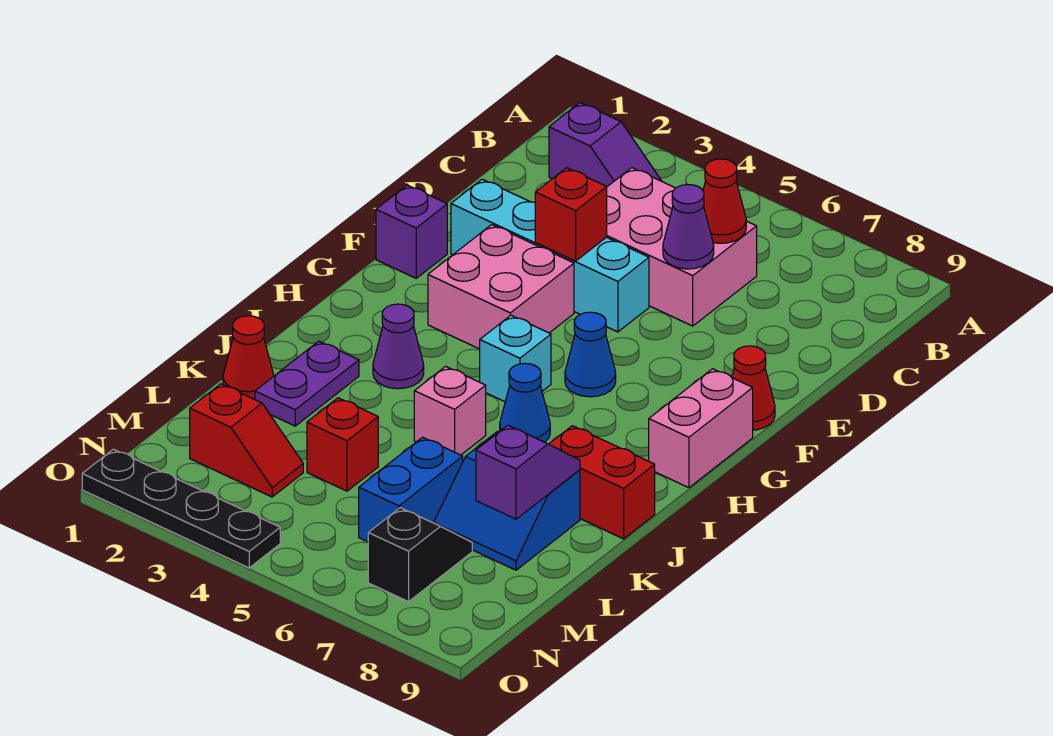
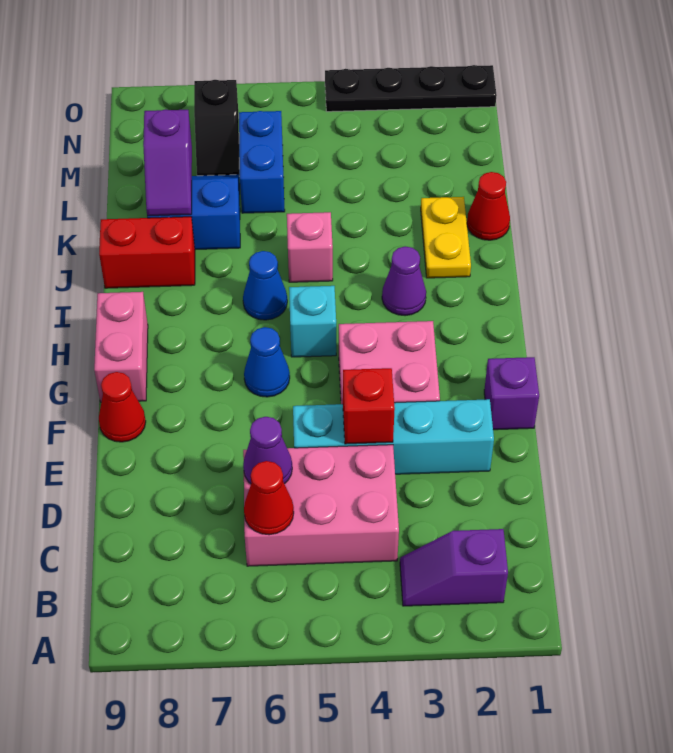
purple plate J2:K2 level 1 -> yellow plate J2:K2 level 1
red brick L4 level 1 -> none
red slope M2:M3 level 1 top 2 -> none

